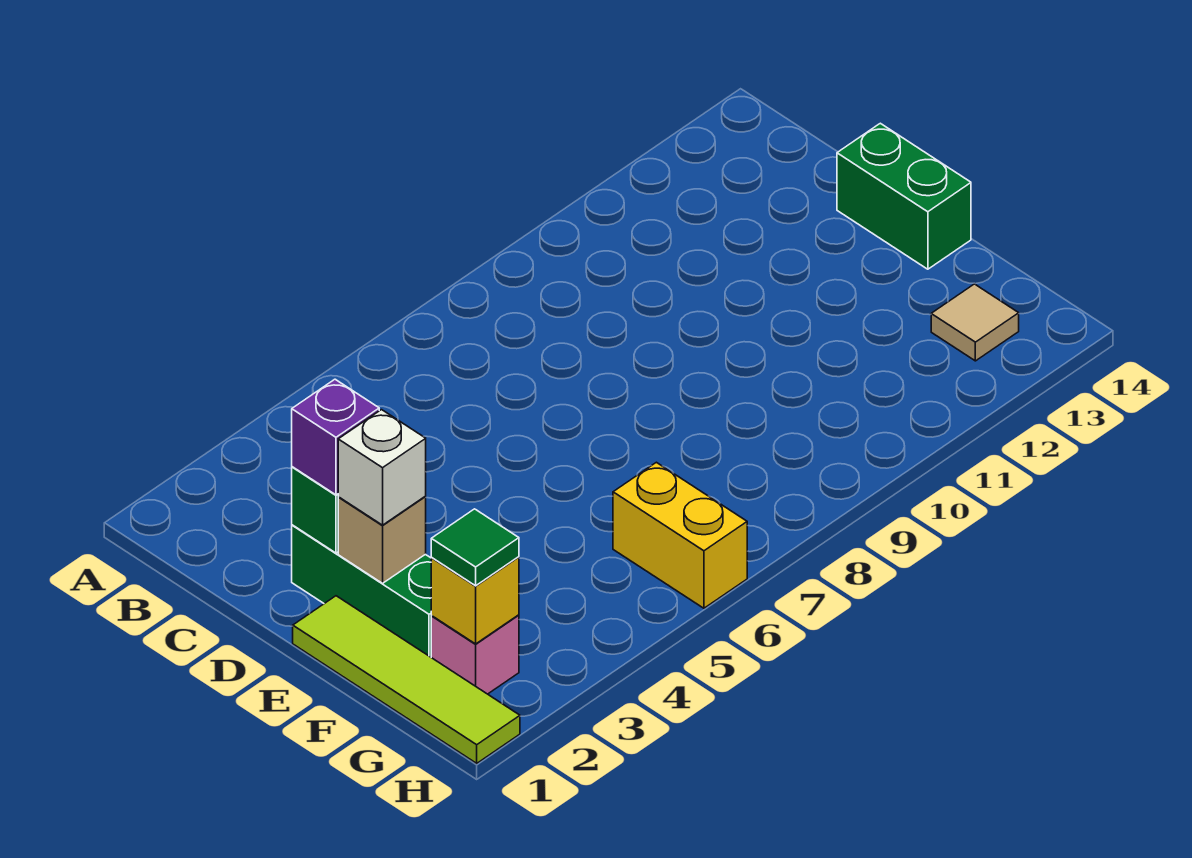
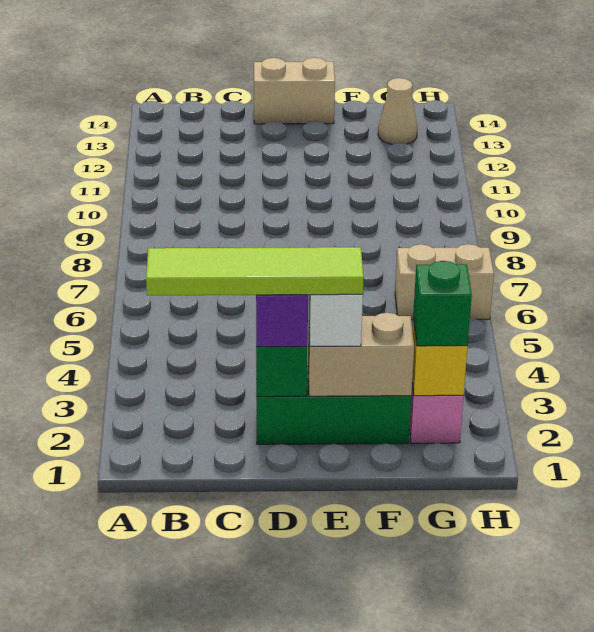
green brick D14:E14 level 1 -> tan brick D14:E14 level 1
lime tile E1:H1 level 1 -> lime tile B2:E2 level 4
tan brick E2 level 2 -> tan brick E2:F2 level 2
green tile G2 level 3 -> green brick G2 level 3
yellow brick G6:H6 level 1 -> tan brick G6:H6 level 1
tan tile G13 level 1 -> tan cone G13 level 1

